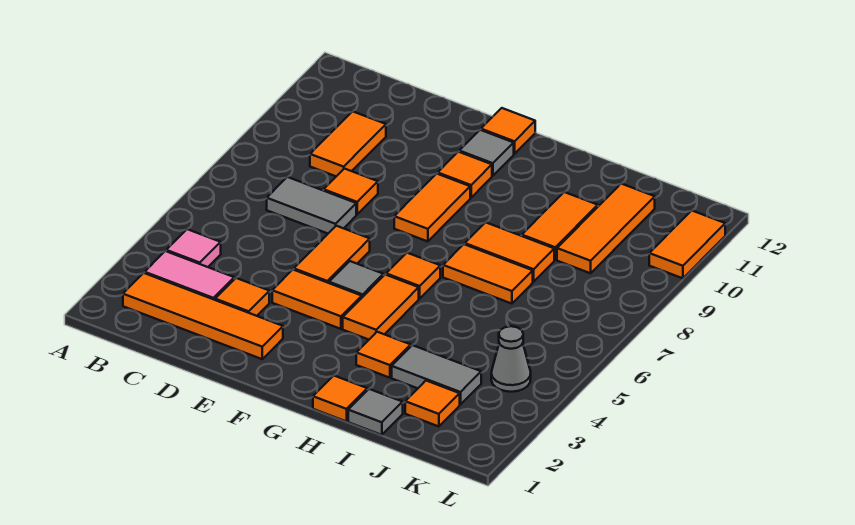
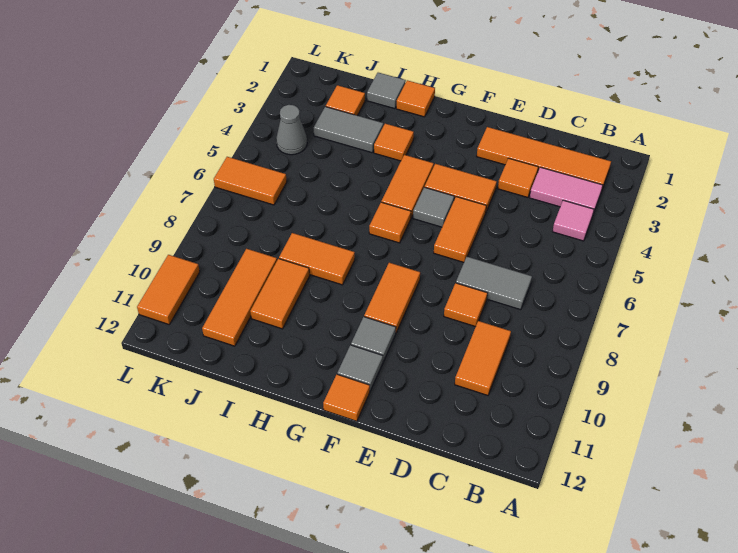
orange tile F10 level 1 -> grey tile F10 level 1
orange tile H7:I7 level 1 -> orange tile K6:L6 level 1

